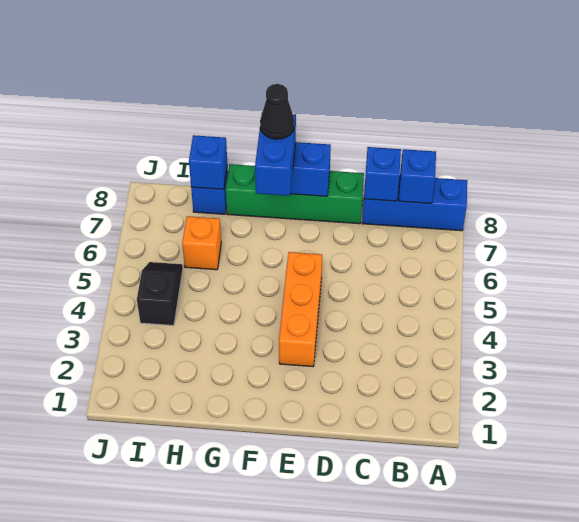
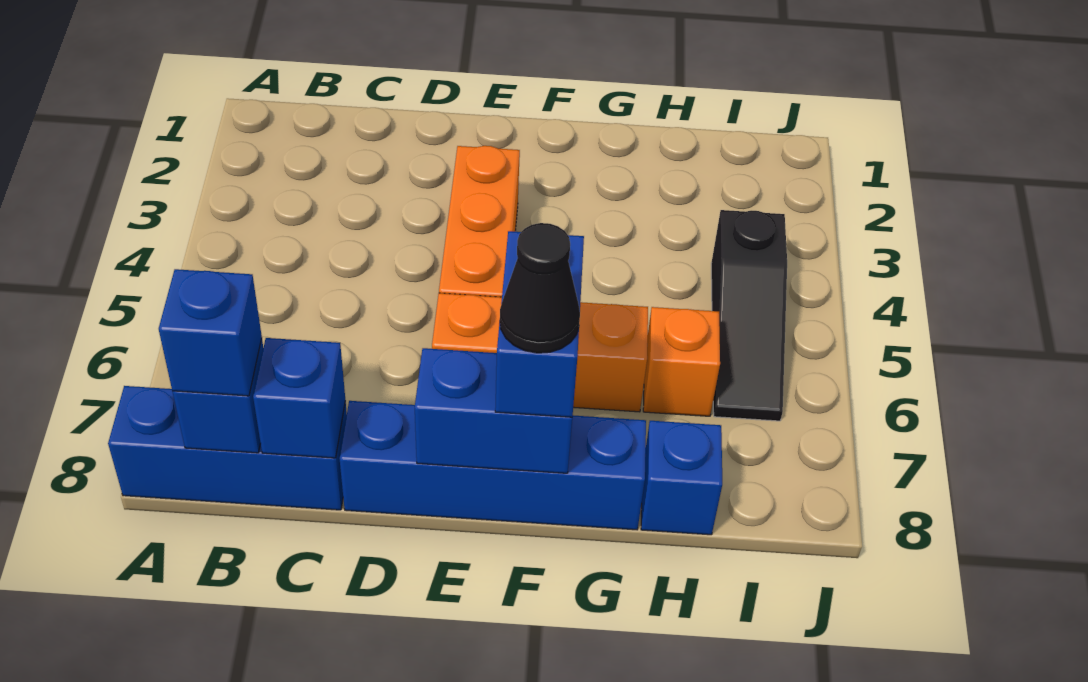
green brick D8:G8 level 1 -> blue brick D8:G8 level 1
none -> orange brick E6:G6 level 1
blue brick H8 level 2 -> blue brick B8 level 3
black slope I4:I5 level 1 top 4 -> black slope I4:I6 level 1 top 4

